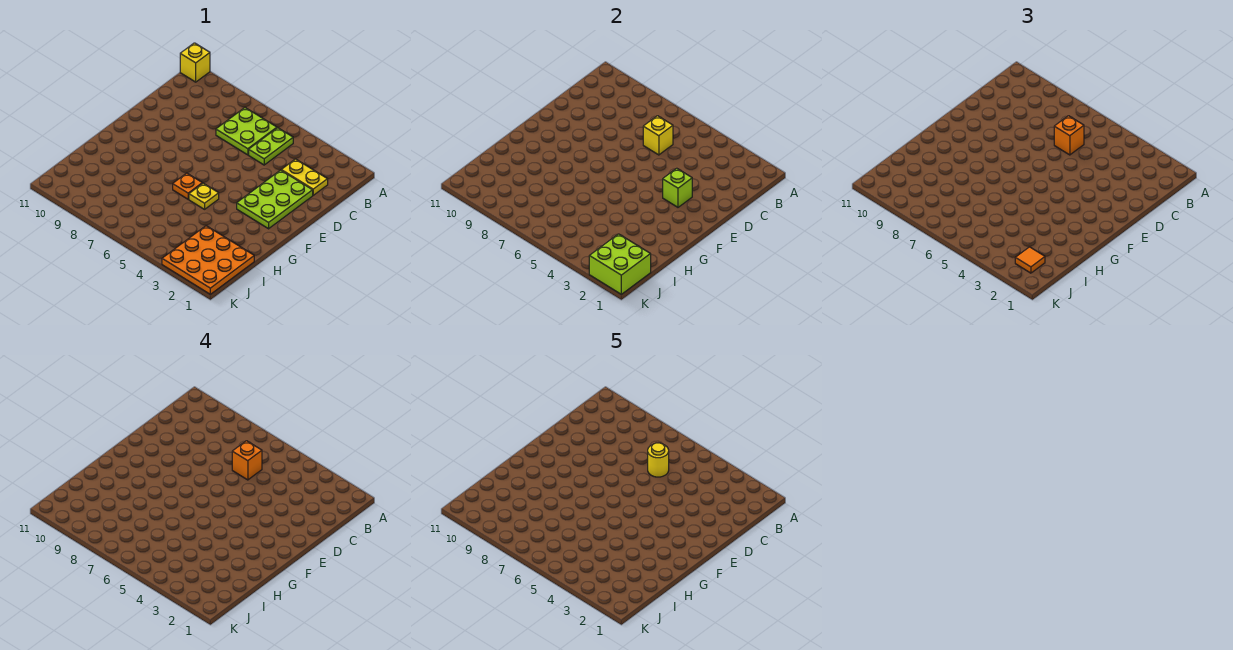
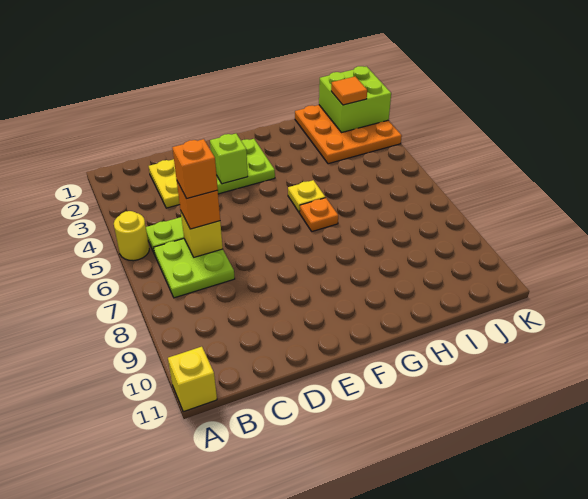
yellow round brick C6 level 5 -> yellow round brick A5 level 1

